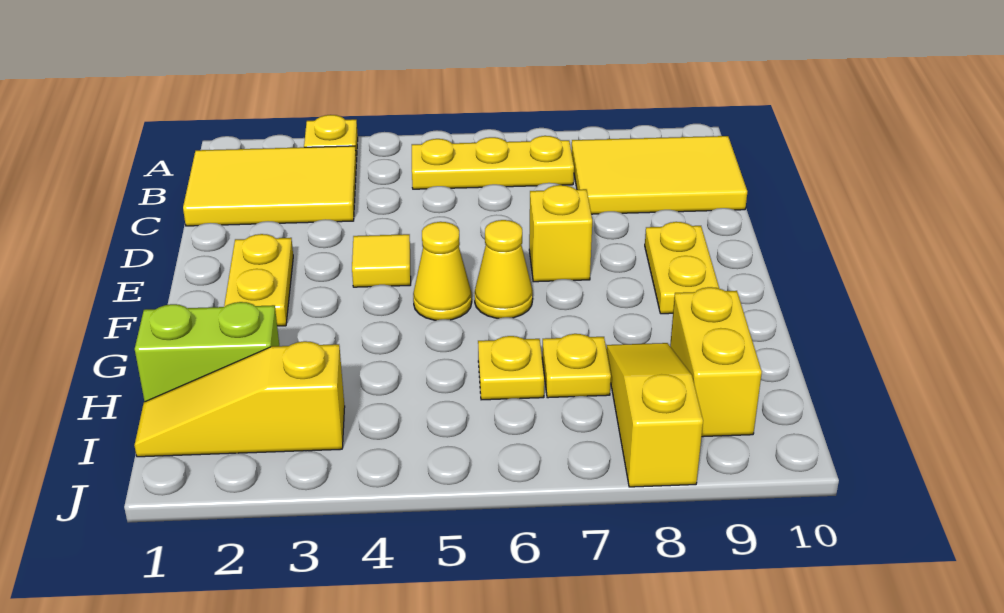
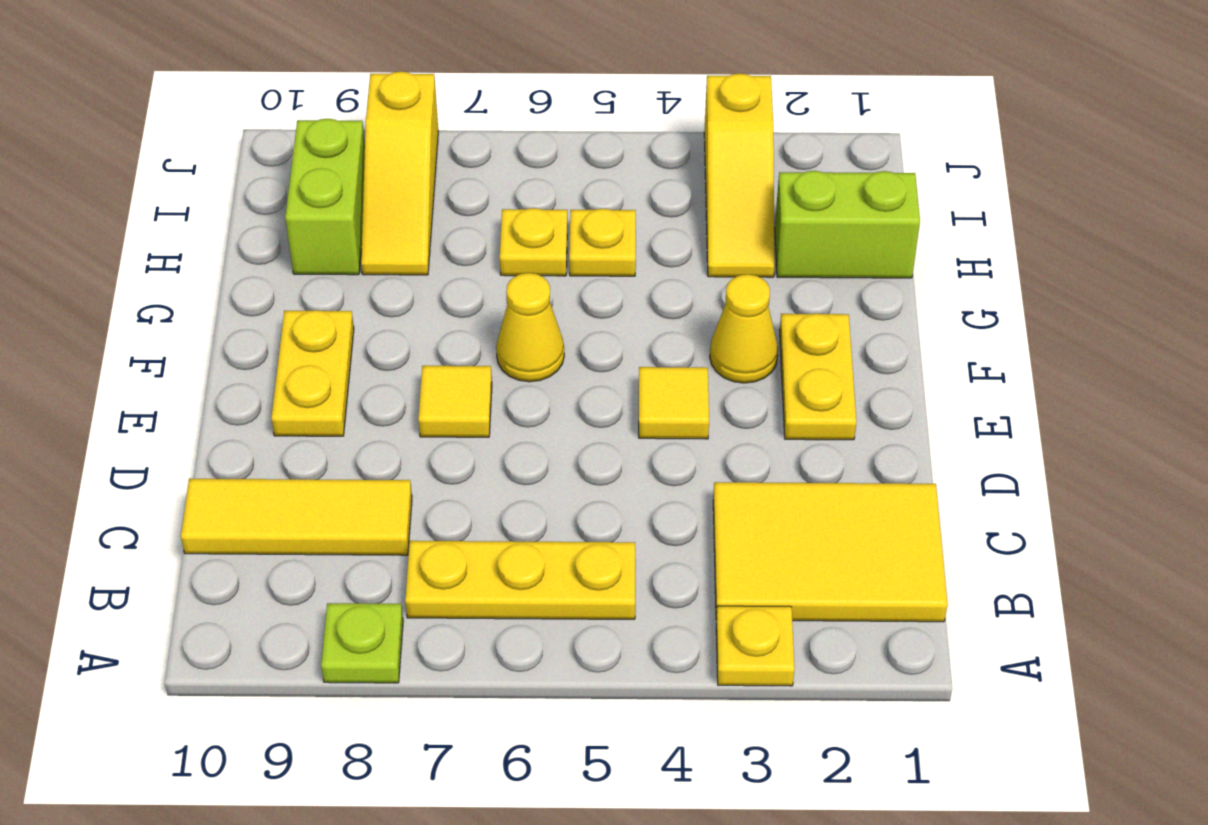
none -> lime plate A8 level 1
yellow tile B8:C10 level 1 -> yellow tile C8:C10 level 1
yellow brick E7 level 1 -> yellow tile E7 level 1
yellow cone F5 level 1 -> yellow cone F3 level 1
yellow plate H7 level 1 -> yellow plate H5 level 1
yellow brick H9:I9 level 1 -> lime brick H9:I9 level 1
yellow slope I1:I3 level 1 top 3 -> yellow slope H3:J3 level 1 top J

